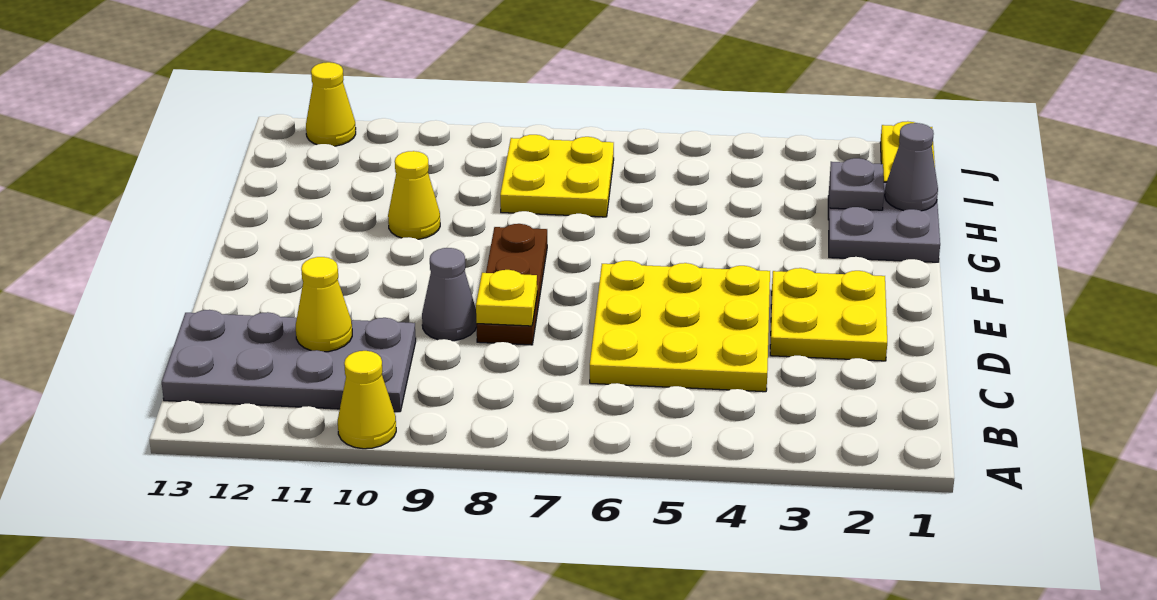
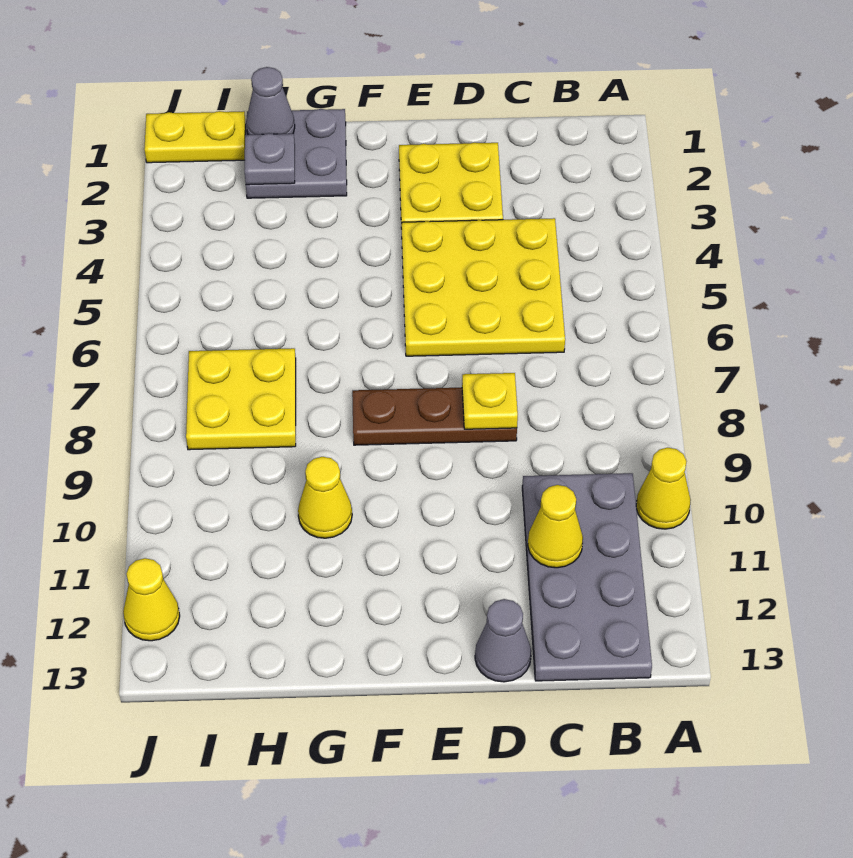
grey cone D9 level 1 -> grey cone D13 level 1

